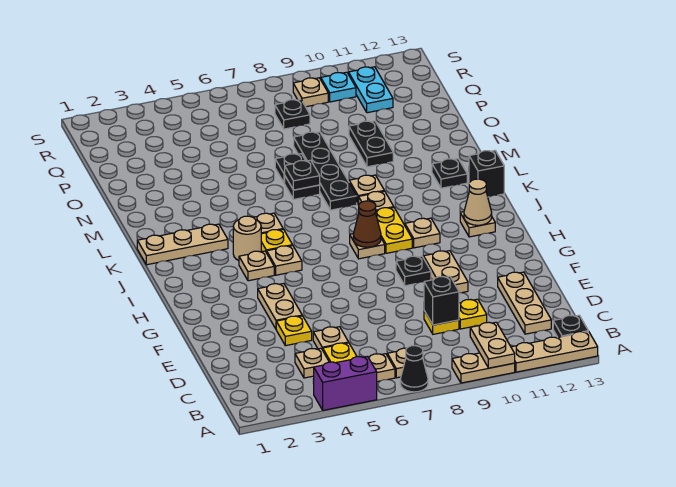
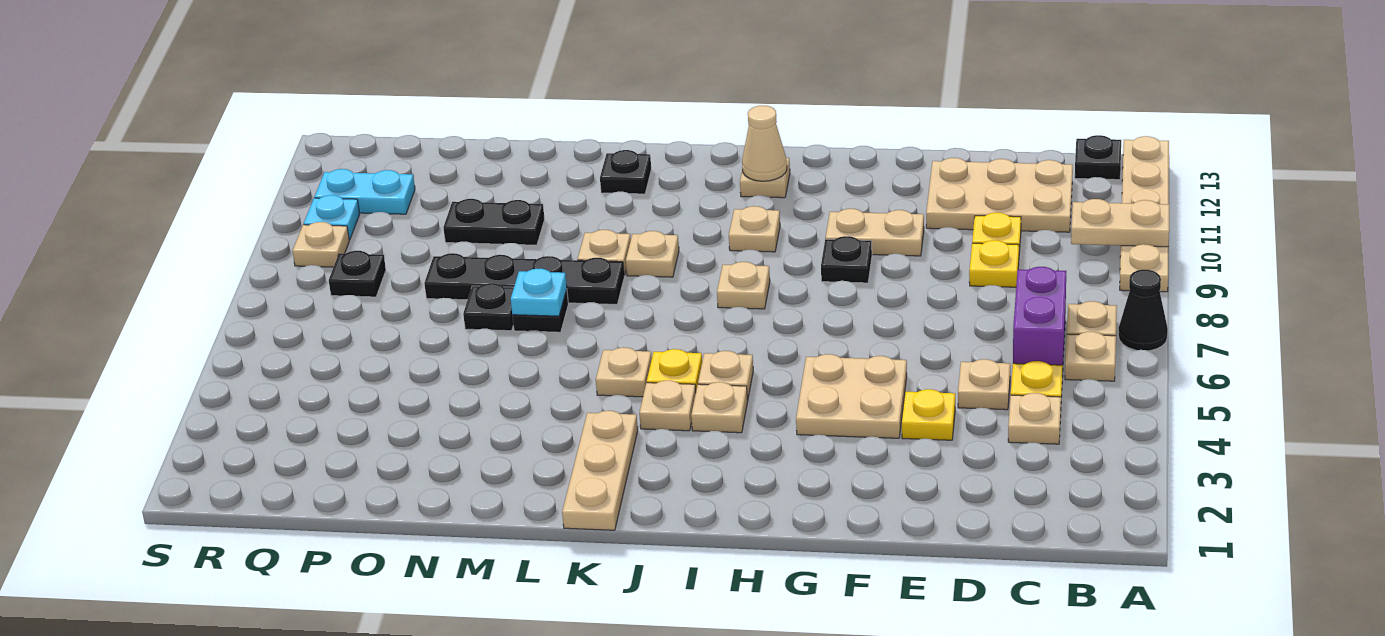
purple brick A4:A5 level 1 -> purple brick C6:C7 level 1
tan plate C12:E12 level 1 -> tan plate C11:E12 level 1
black brick D9 level 2 -> none
tan plate F4:G4 level 1 -> tan plate F4:G5 level 1
brown cone I8 level 2 -> none
yellow plate I9:J9 level 1 -> none
tan round brick J4 level 1 -> tan plate J4 level 1
black brick K13 level 1 -> none
black plate M7 level 2 -> cyan plate M7 level 2

